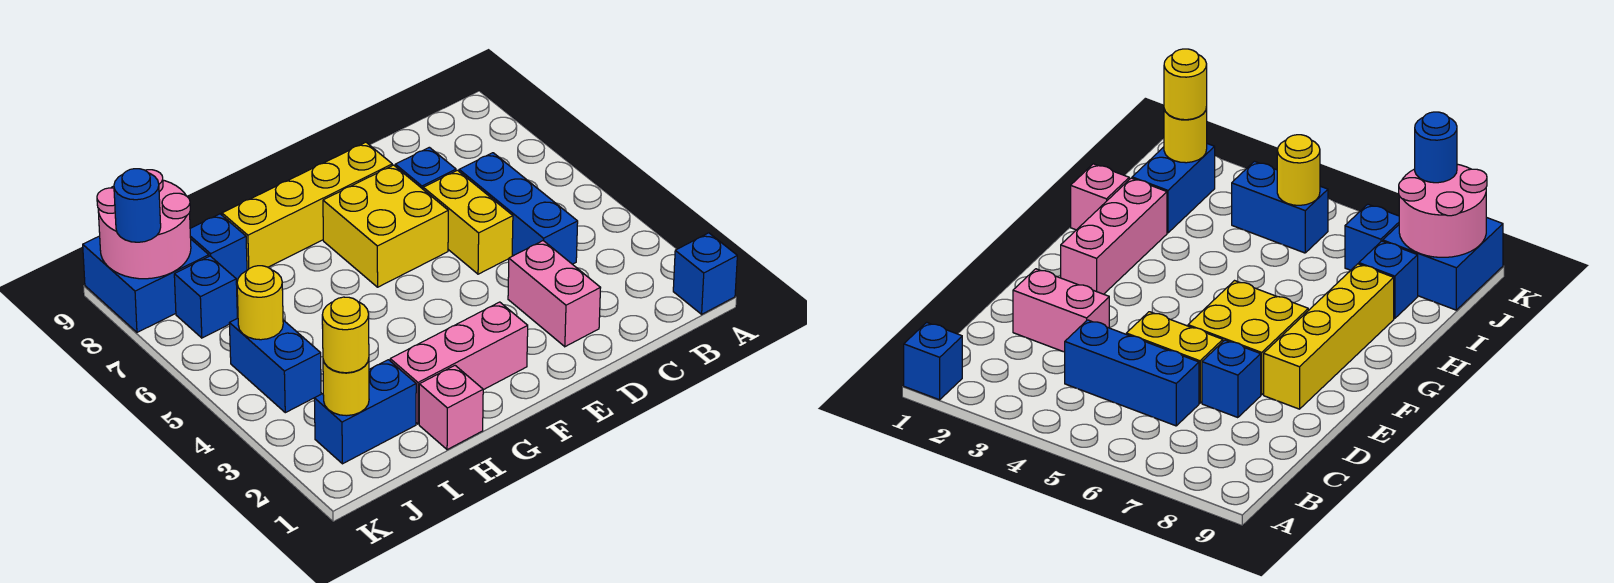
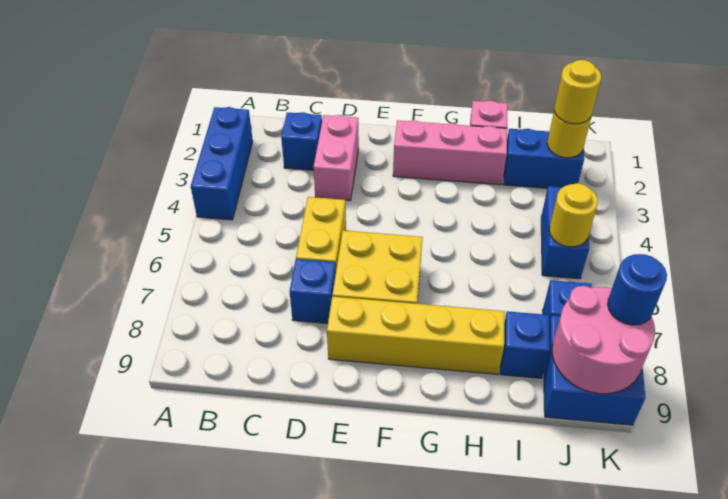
blue brick A1 level 1 -> blue brick C2 level 1
blue brick C4:C6 level 1 -> blue brick A2:A4 level 1

